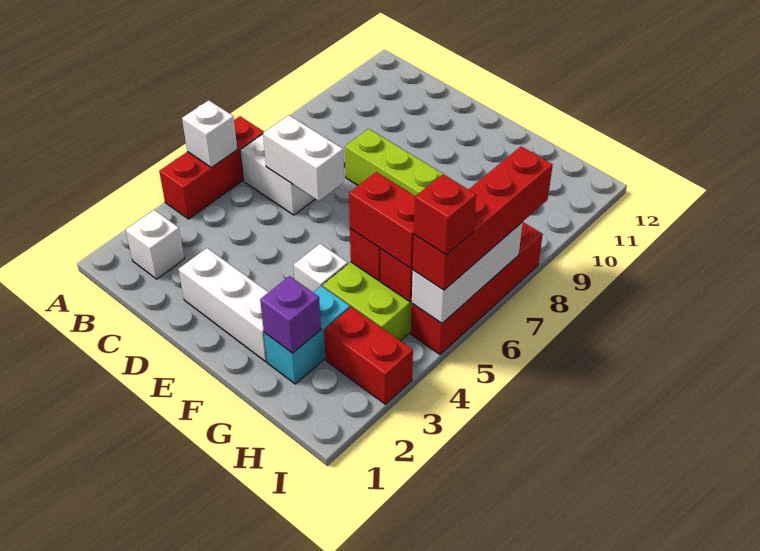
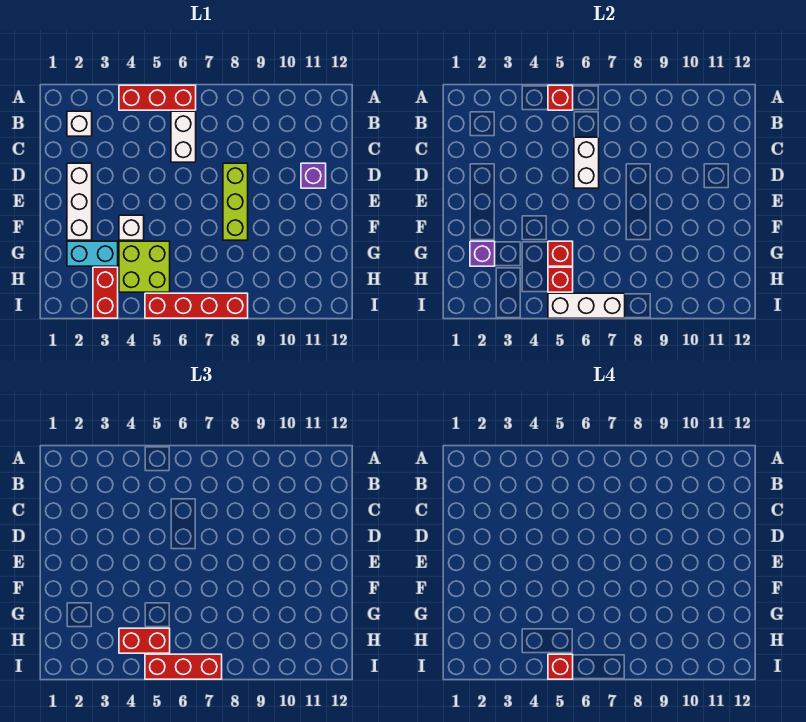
white brick A5 level 2 -> red brick A5 level 2
none -> purple brick D11 level 1
red brick G5:H5 level 3 -> red brick H4:H5 level 3
red brick I5:I8 level 3 -> red brick I5:I7 level 3

